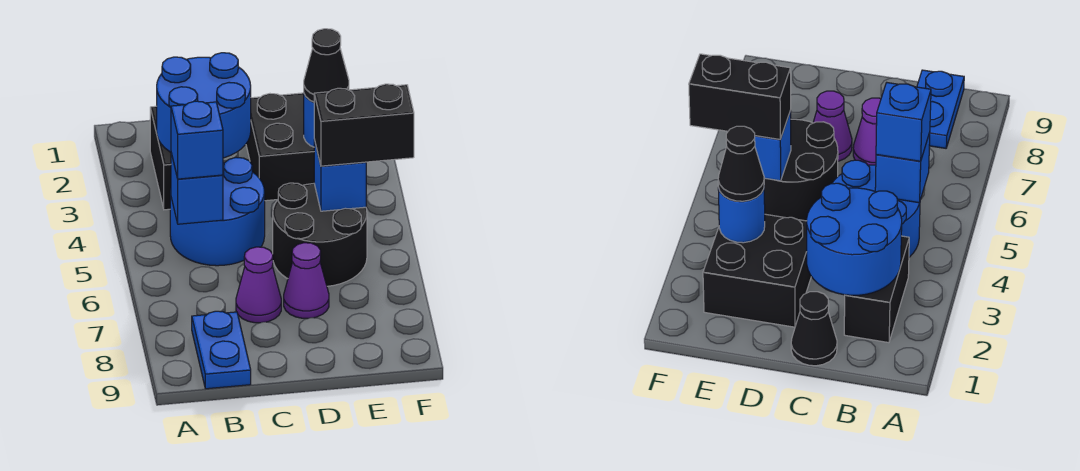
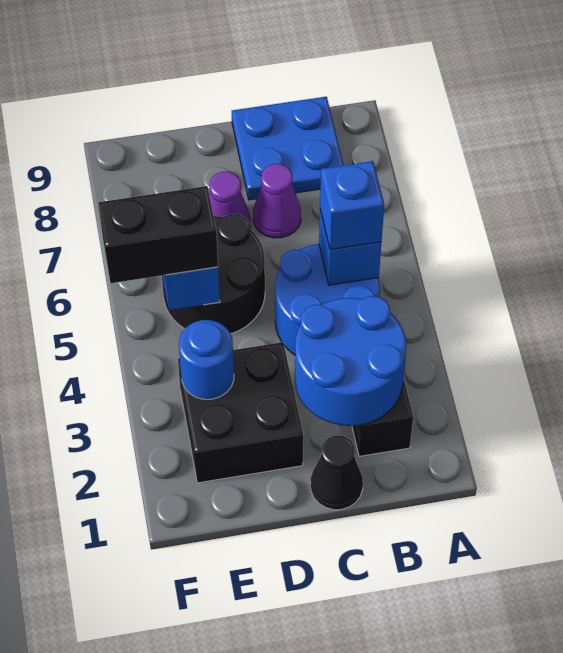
blue plate B8:B9 level 1 -> blue plate B8:C9 level 1
black cone E3 level 3 -> none

